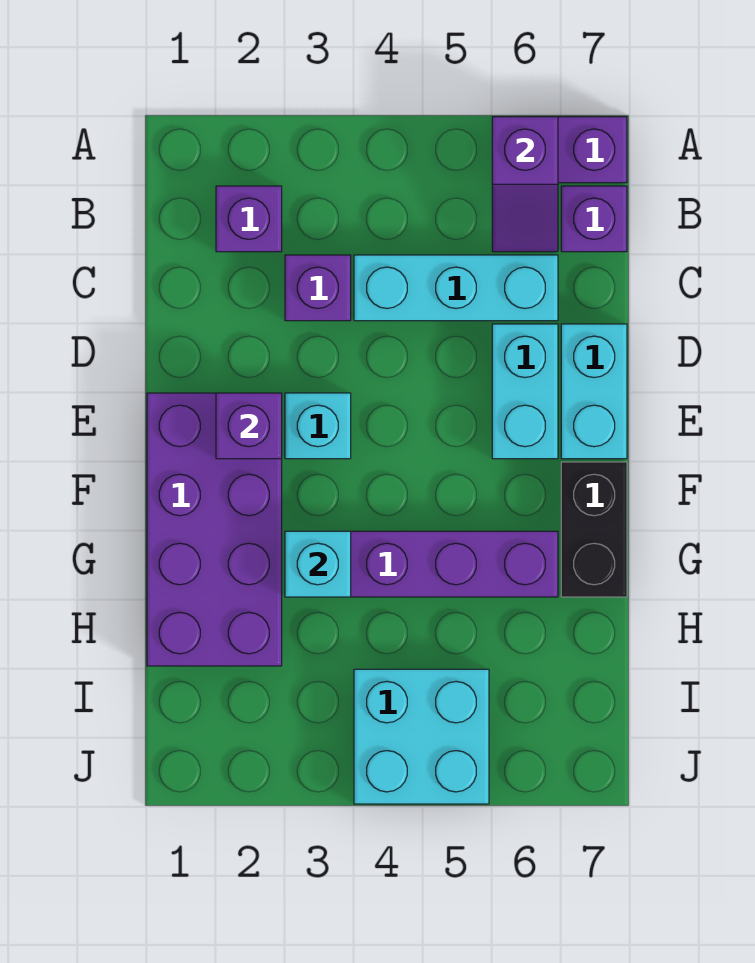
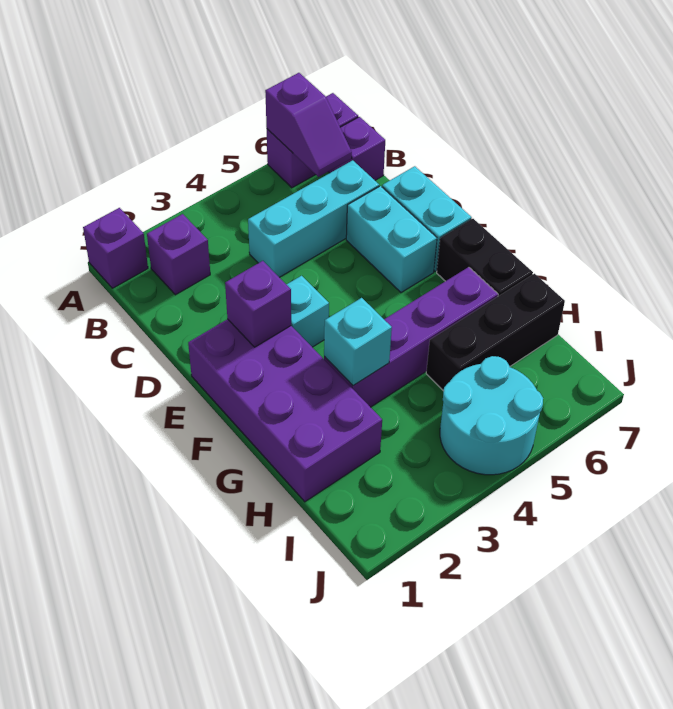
purple brick C3 level 1 -> purple brick A1 level 1
none -> black brick H5:H7 level 1
cyan brick I4:J5 level 1 -> cyan round brick I4:J5 level 1

